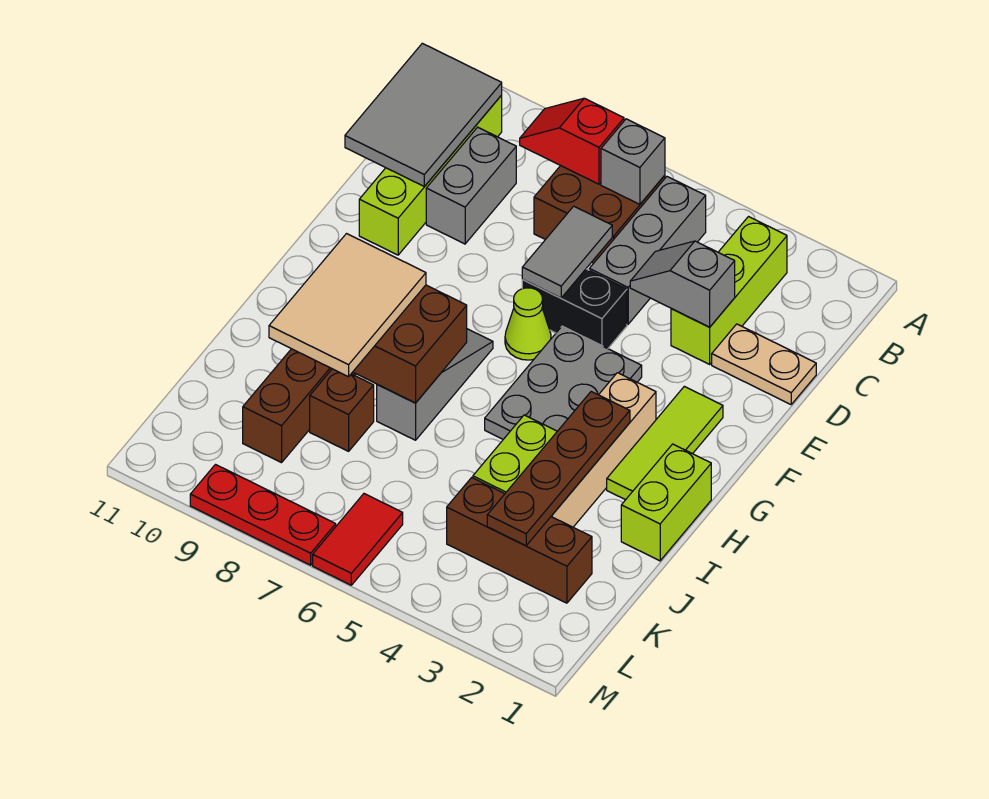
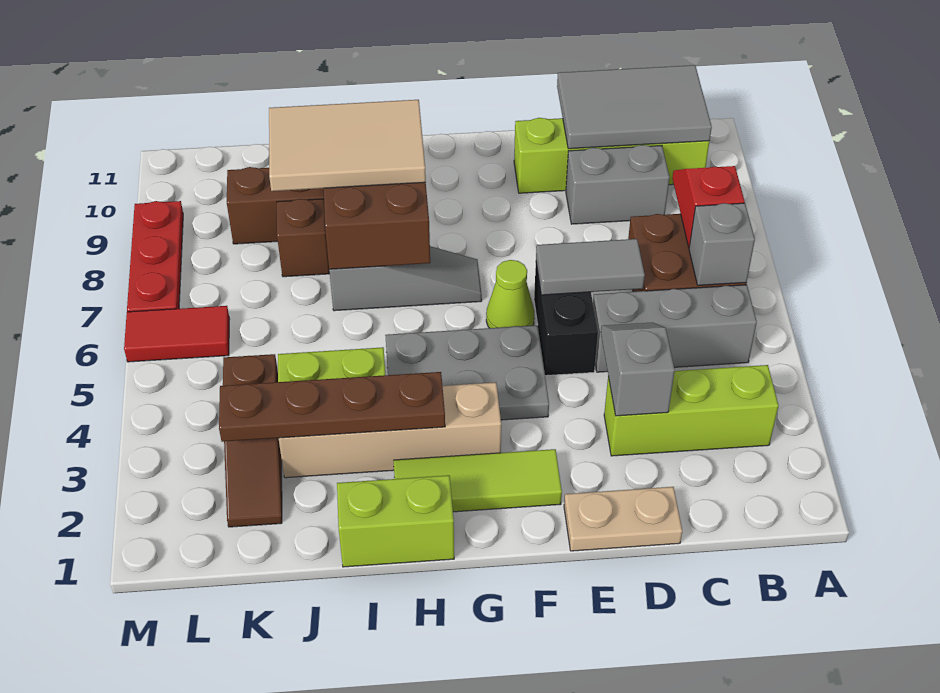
tan plate D1:D2 level 1 -> tan plate D1:E1 level 1
brown brick K2:K4 level 1 -> brown slope K2:K4 level 1 top 4

